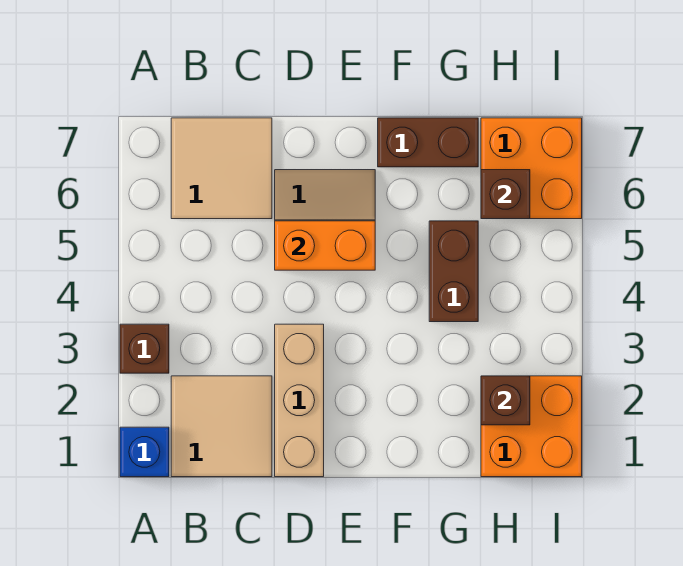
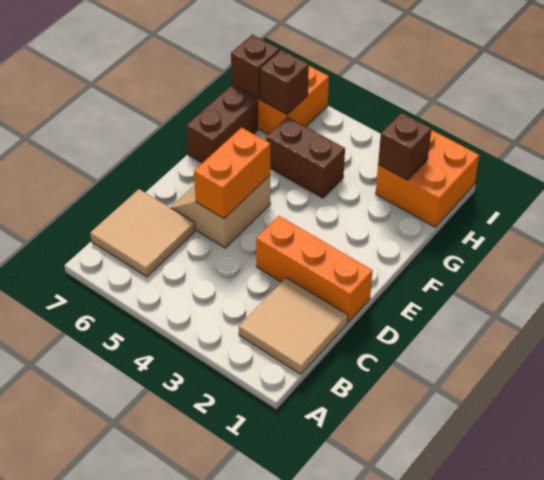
blue brick A1 level 1 -> none
brown brick A3 level 1 -> brown brick H7 level 2
tan brick D1:D3 level 1 -> orange brick D1:D3 level 1

